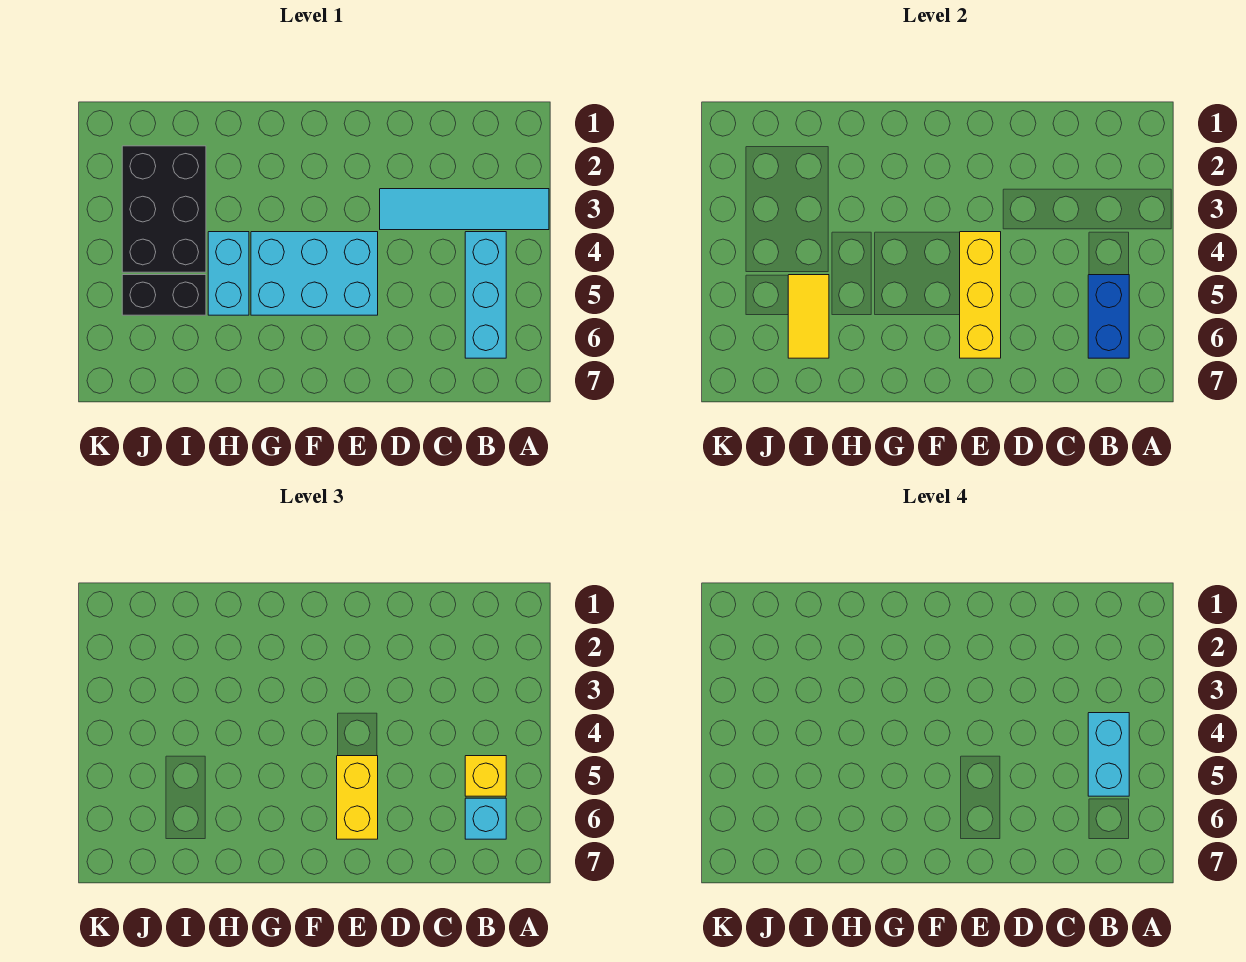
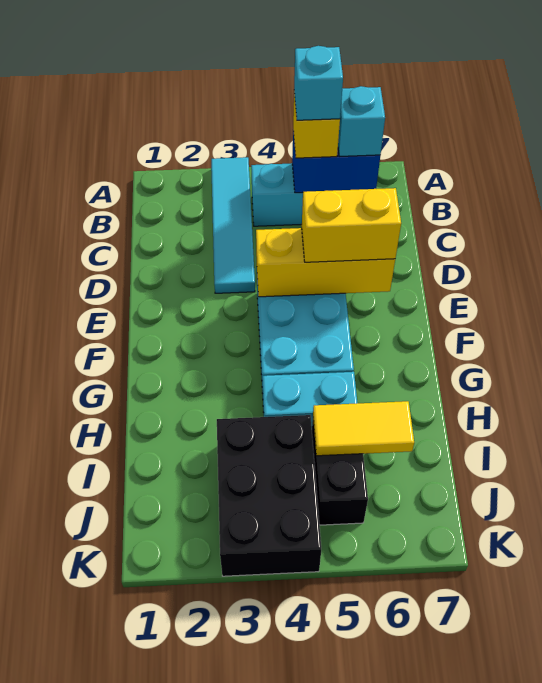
cyan brick B4:B5 level 4 -> cyan brick B5 level 4
black brick I2:J4 level 1 -> black brick I3:K4 level 1

